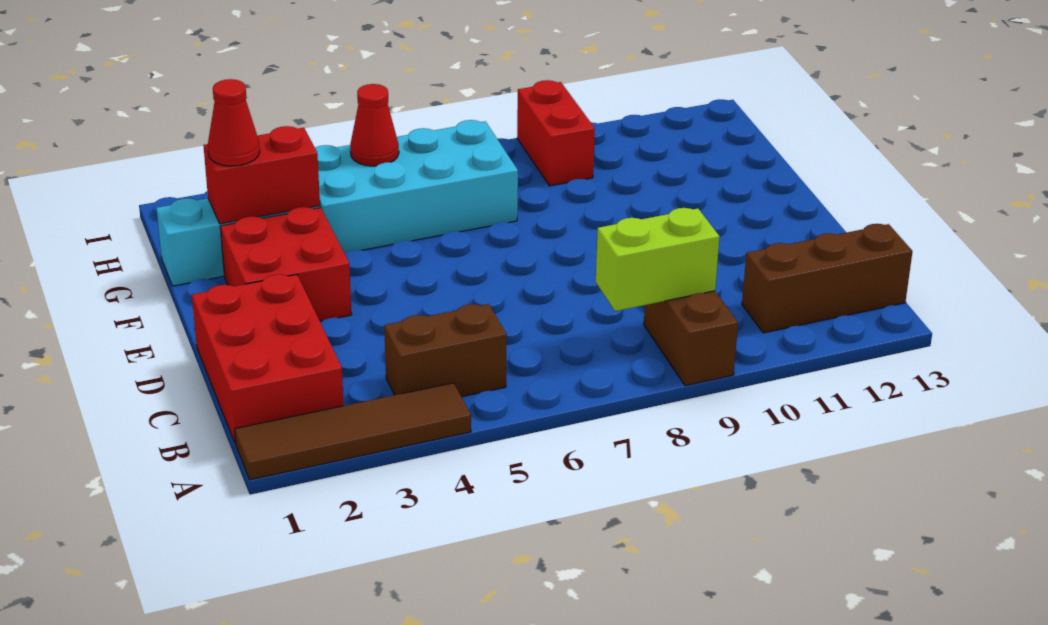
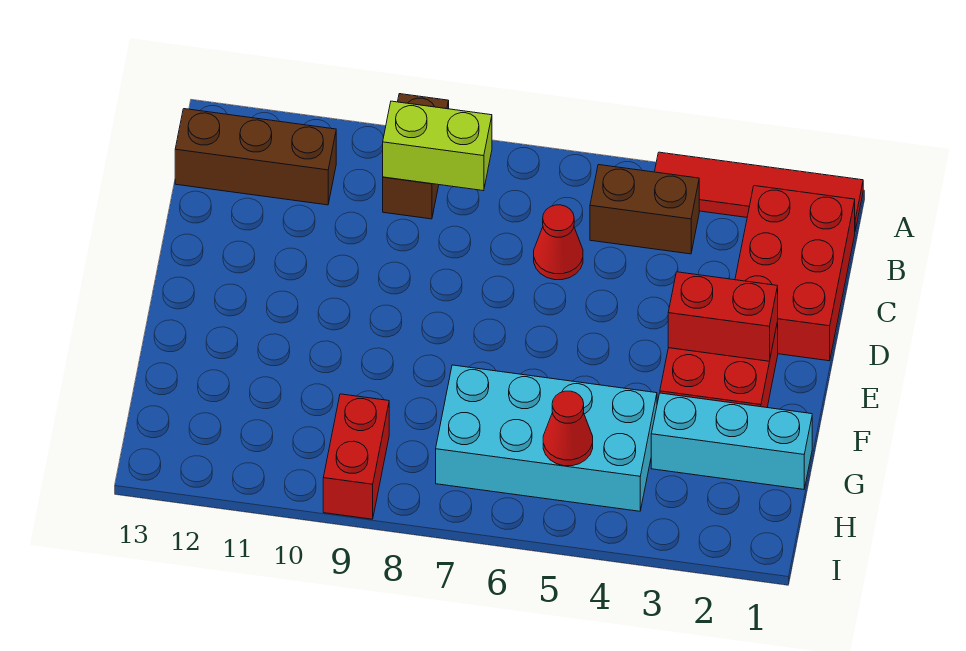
brown tile A1:A4 level 1 -> red tile A1:A4 level 1
red brick G2:G3 level 2 -> red brick E2:E3 level 2
red cone G2 level 3 -> red cone C6 level 1

